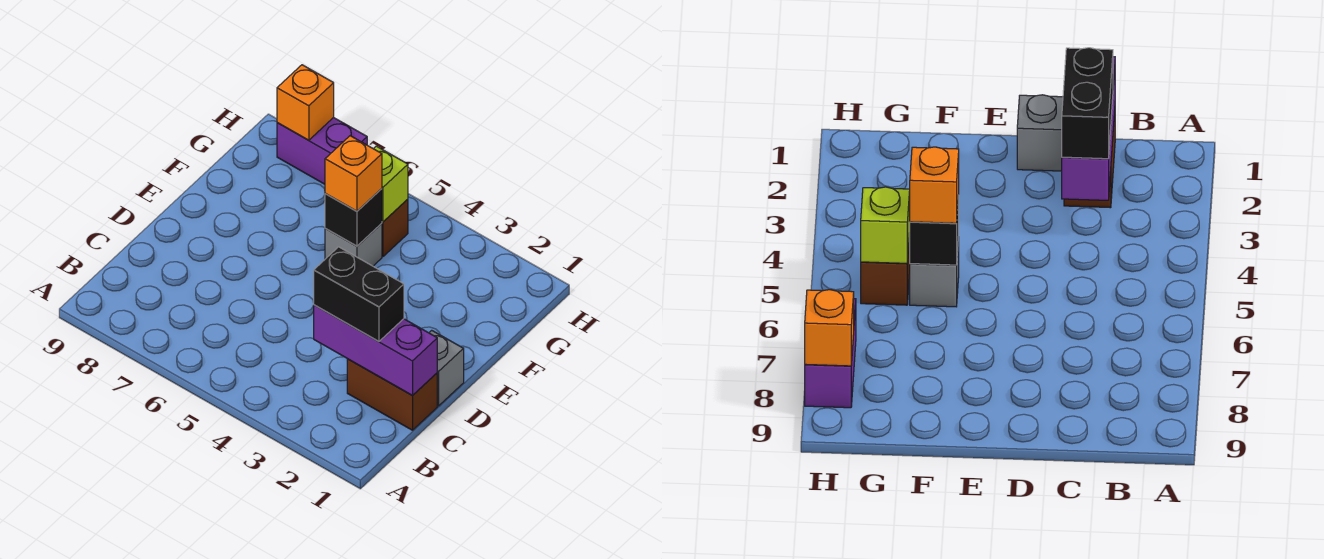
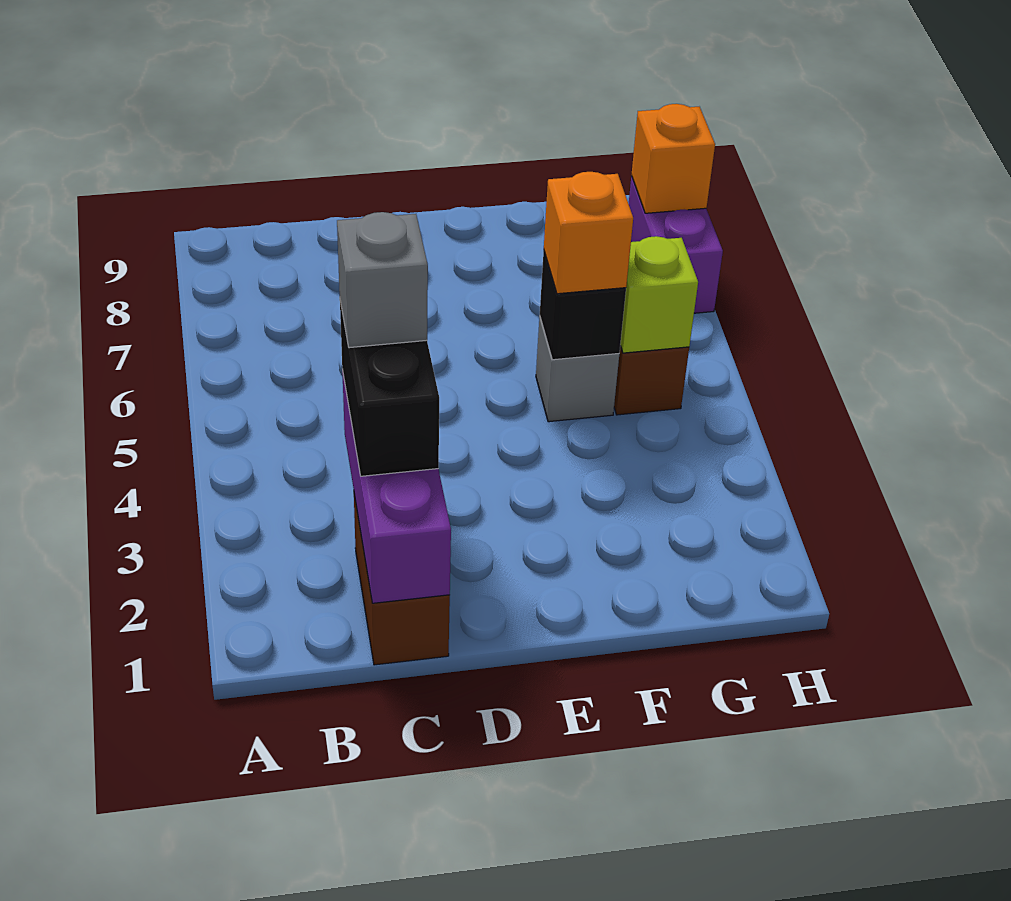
grey brick D1 level 1 -> grey brick C3 level 4

